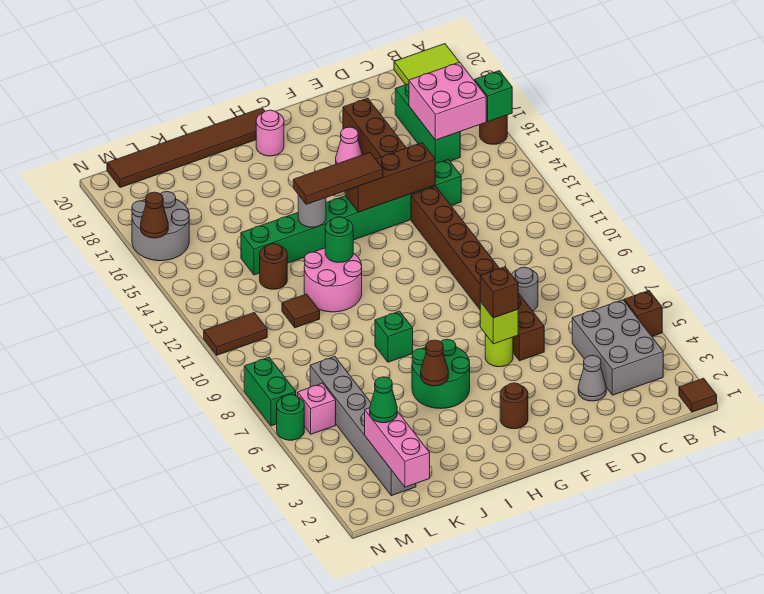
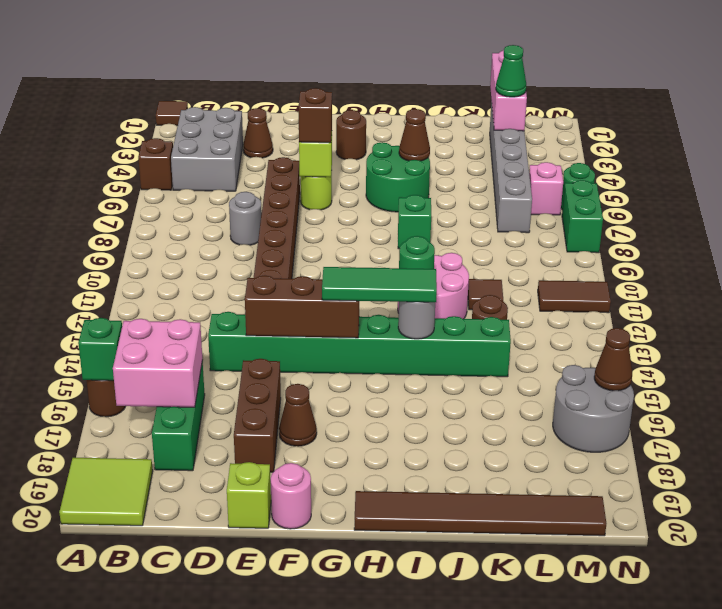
grey cone D3 level 1 -> brown cone D3 level 1
none -> lime brick E20 level 1
pink cone F17 level 1 -> brown cone F17 level 1
brown tile G14:I14 level 3 -> green tile G14:I14 level 3
pink round brick H19 level 1 -> pink round brick F20 level 1

